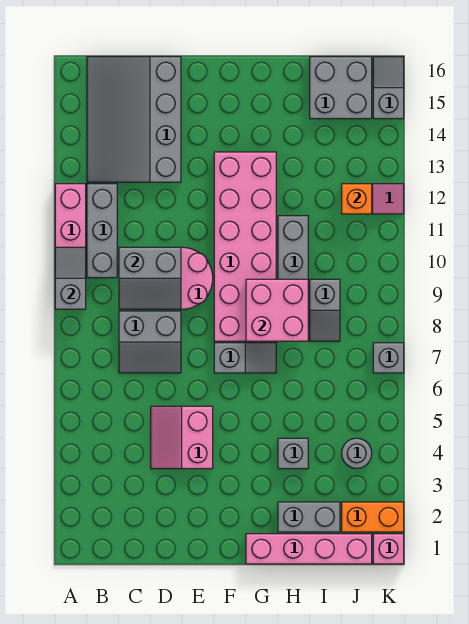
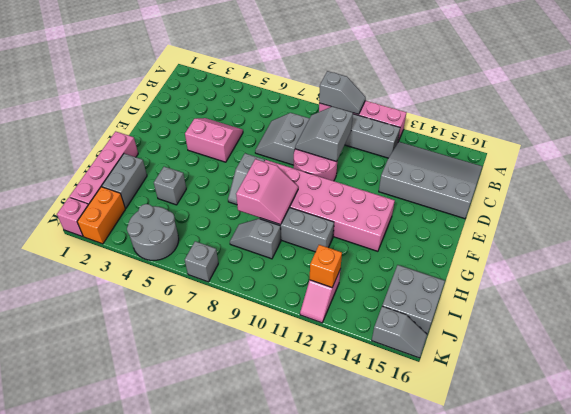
pink brick G8:H9 level 2 -> pink slope G8:H9 level 2 top 8
grey round brick J4 level 1 -> grey round brick J4:K5 level 1

